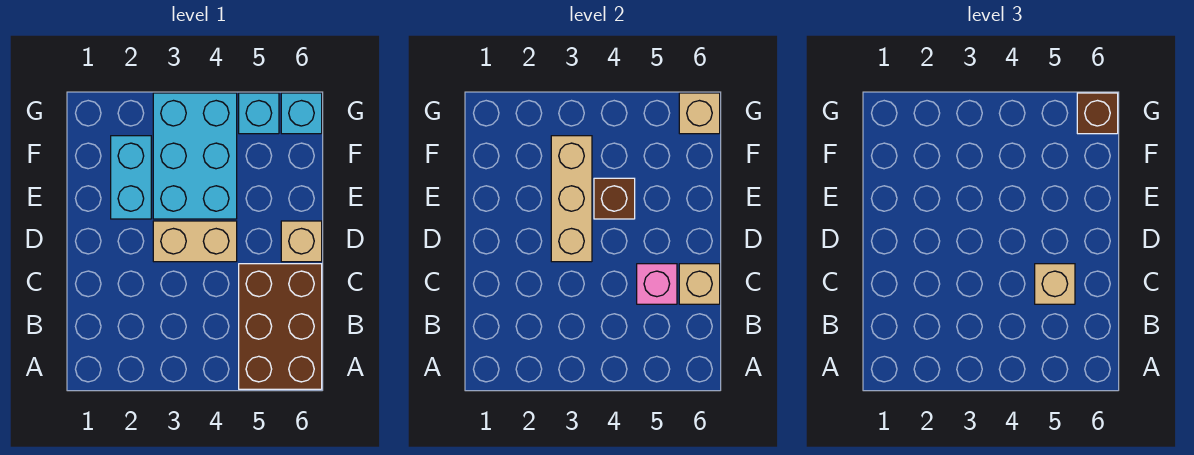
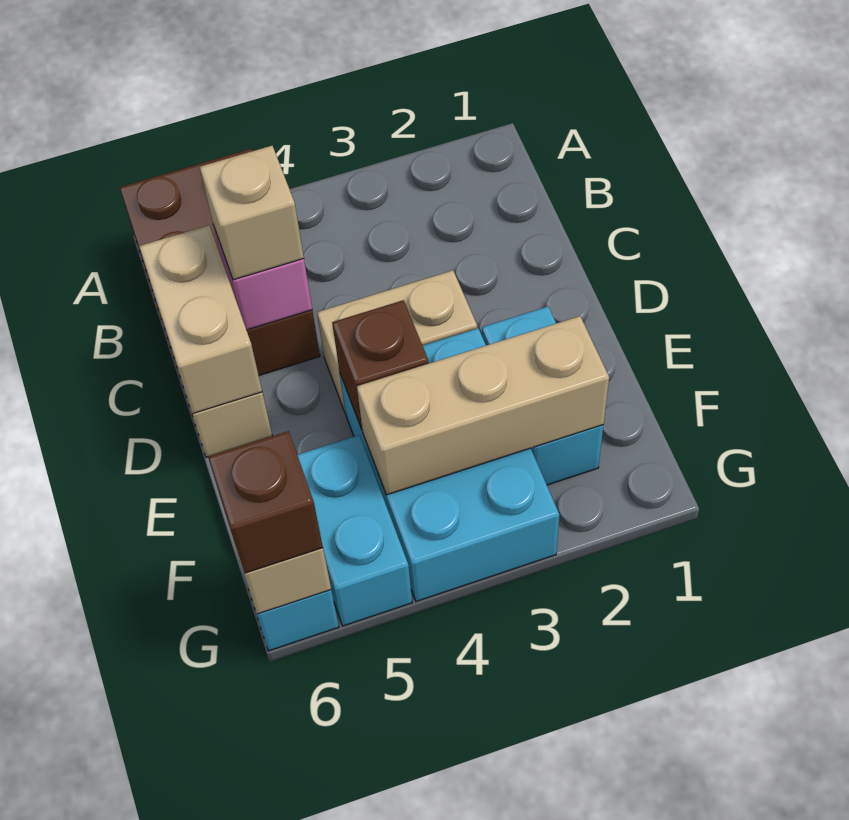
tan brick C6 level 2 -> tan brick C6:D6 level 2
tan brick D3:F3 level 2 -> tan brick F2:F4 level 2
cyan brick G5 level 1 -> cyan brick F5:G5 level 1

